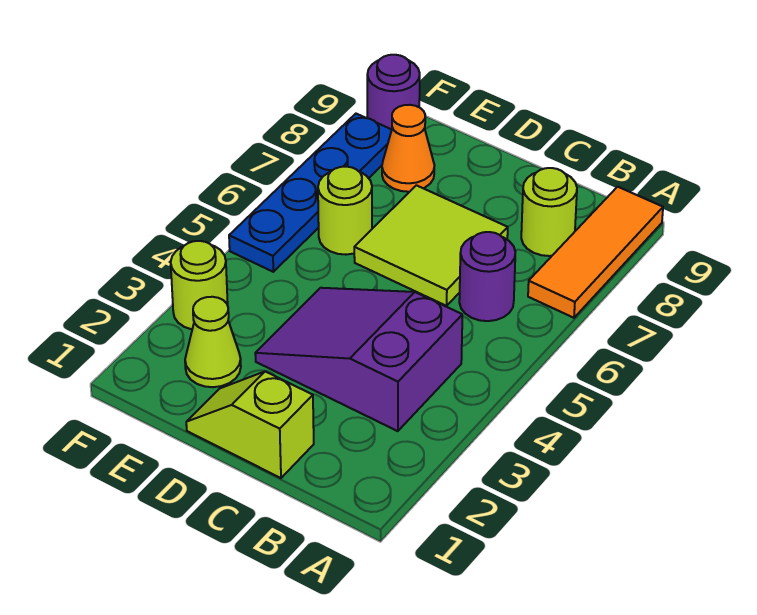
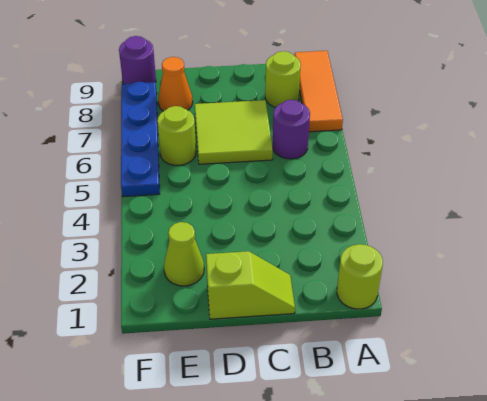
purple slope B3:D4 level 1 top B -> none
lime slope C1:D1 level 1 top C -> lime slope C1:D1 level 1 top D
lime round brick F3 level 1 -> lime round brick A1 level 1

